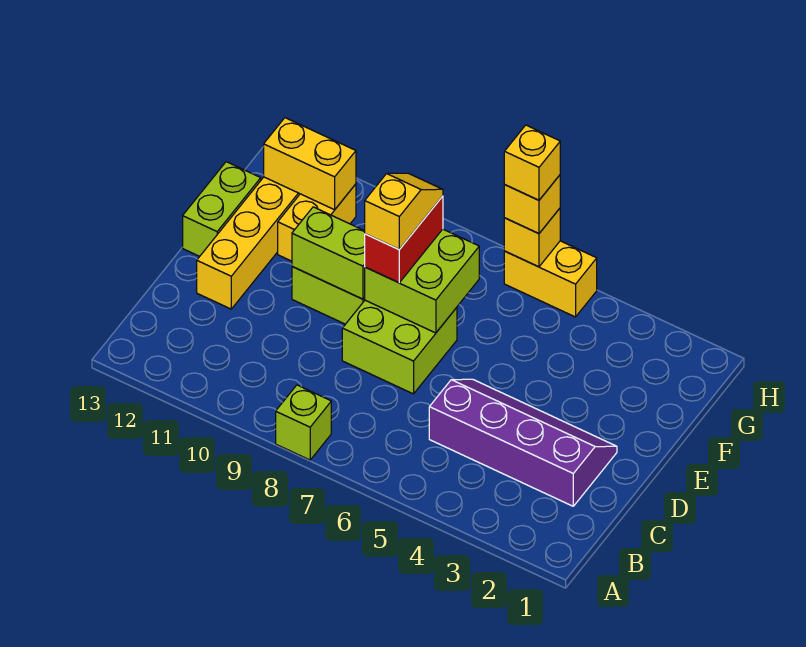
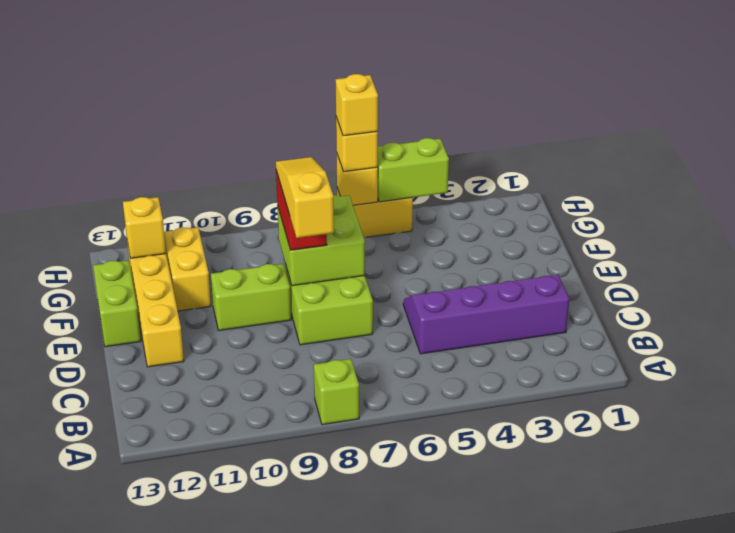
yellow slope E8:F8 level 4 top E -> yellow slope D8:F8 level 4 top D
lime brick E9:E10 level 2 -> lime brick H4:H5 level 2
yellow brick G11:G12 level 2 -> yellow brick G12 level 2

